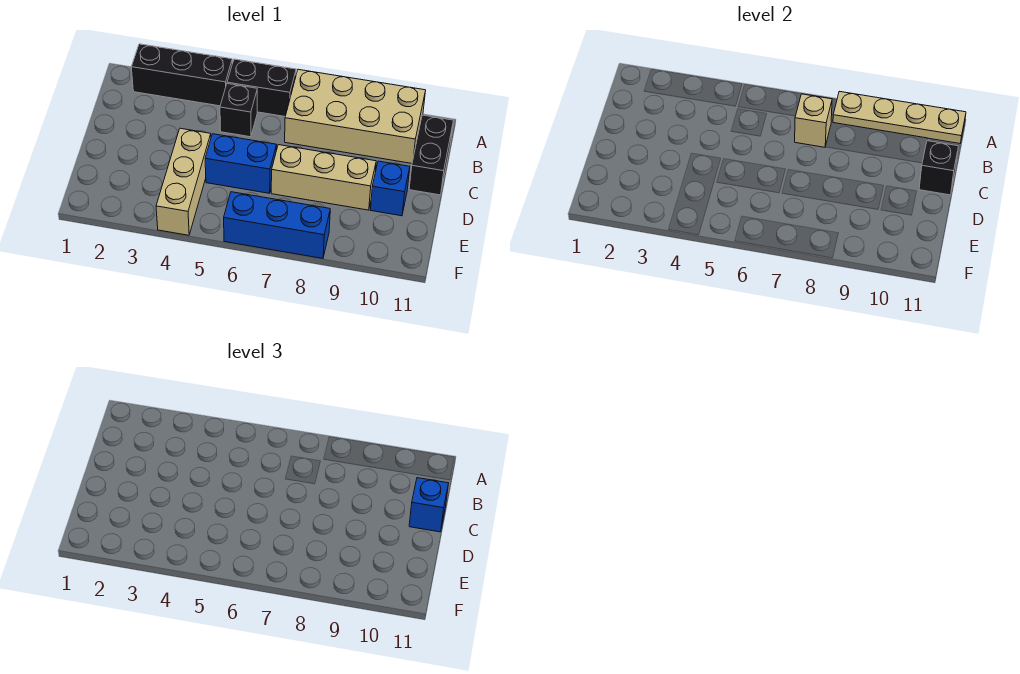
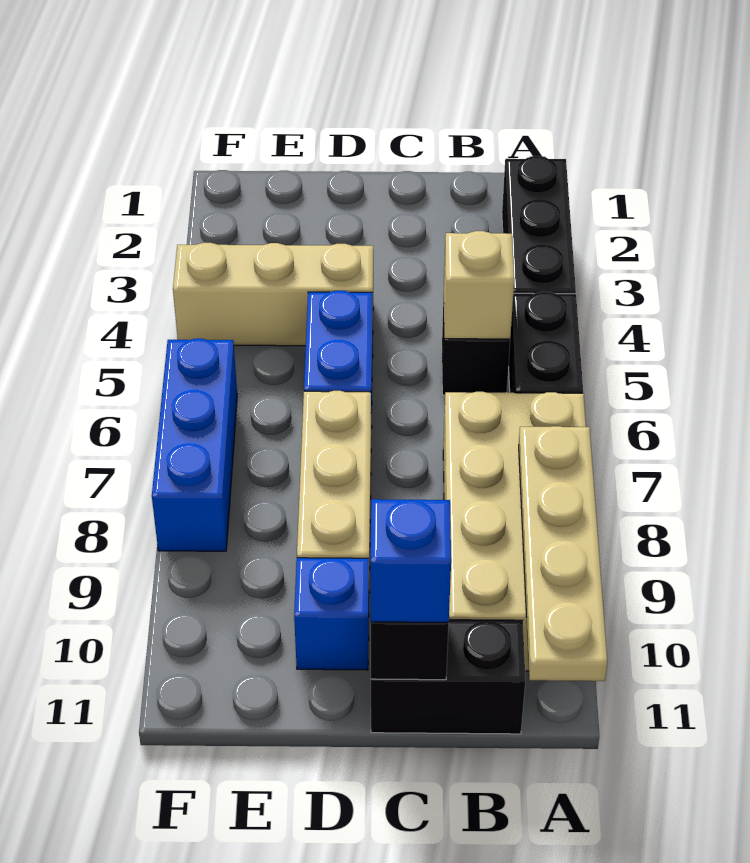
tan brick B7 level 2 -> tan brick B5 level 2

